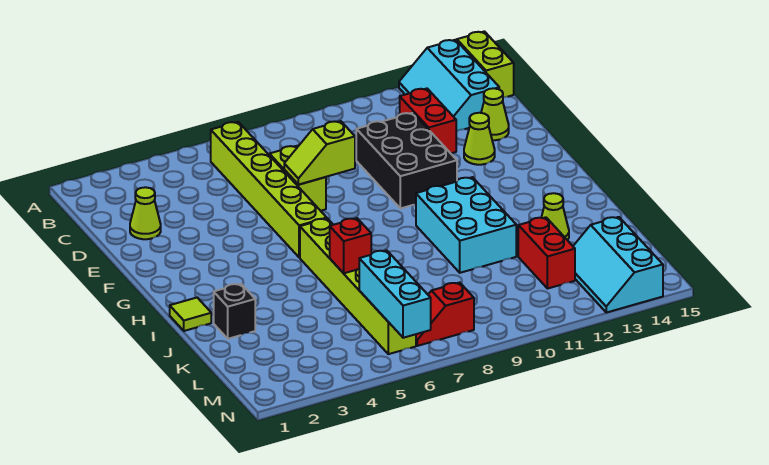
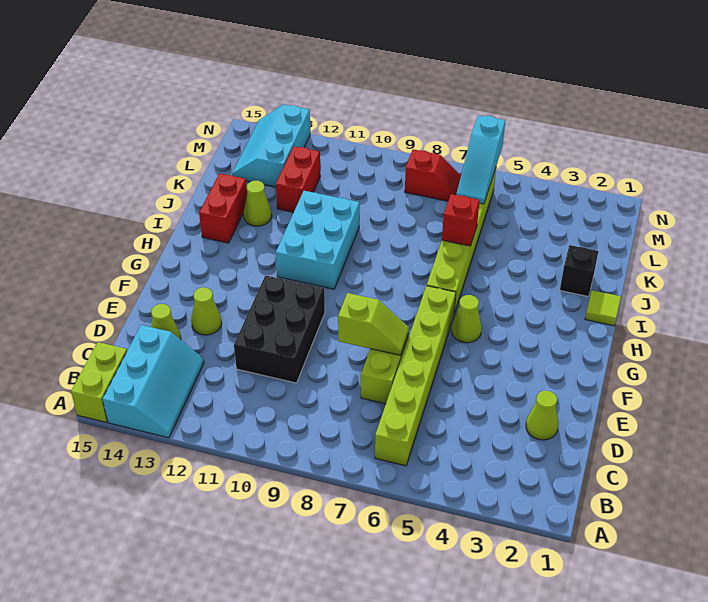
red brick C12:D12 level 1 -> red brick I14:J14 level 1
none -> lime cone G5 level 1
cyan brick L6:N6 level 2 -> cyan slope L6:N6 level 2 top N
cyan slope L13:N14 level 1 top 14 -> cyan slope L13:N14 level 1 top 13

